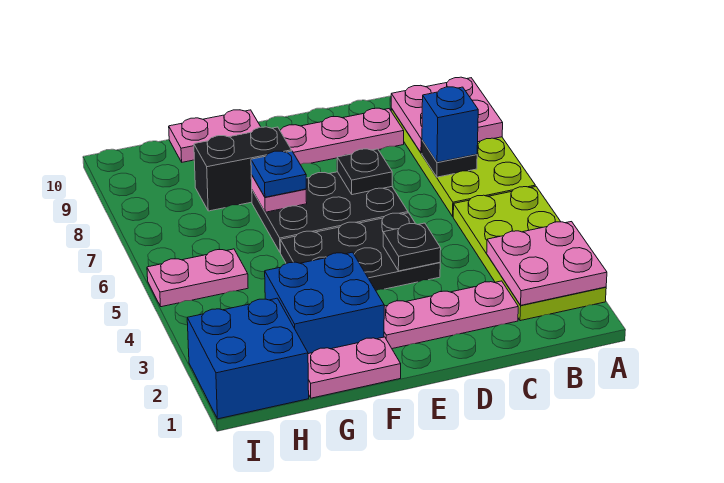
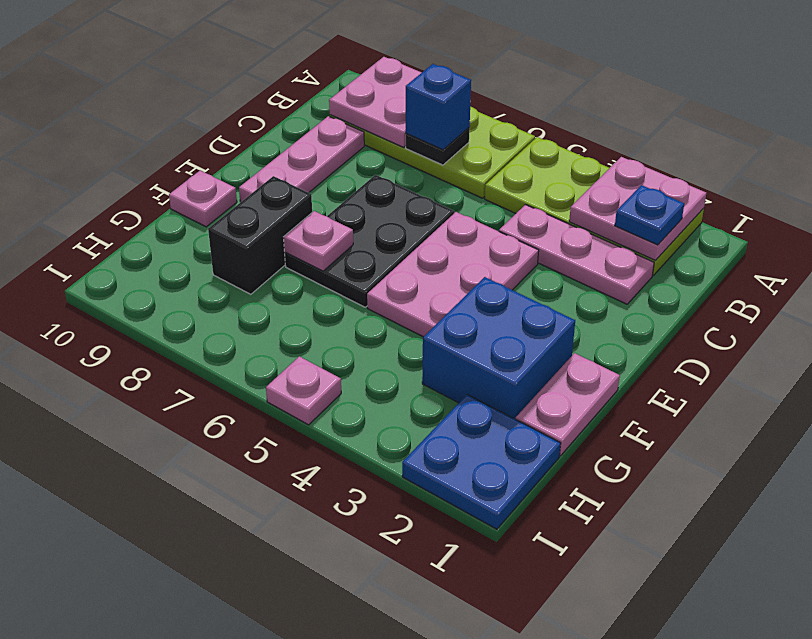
pink plate C2:E2 level 1 -> pink plate C2:C4 level 1
black plate D4:F5 level 1 -> pink plate D4:F5 level 1
black plate D4 level 2 -> none
black plate D7 level 2 -> none
blue plate F7 level 3 -> blue plate B2 level 3
pink plate F10:G10 level 1 -> pink plate F10 level 1
blue brick H1:I2 level 1 -> blue plate H1:I2 level 1
pink plate H5:I5 level 1 -> pink plate I5 level 1

